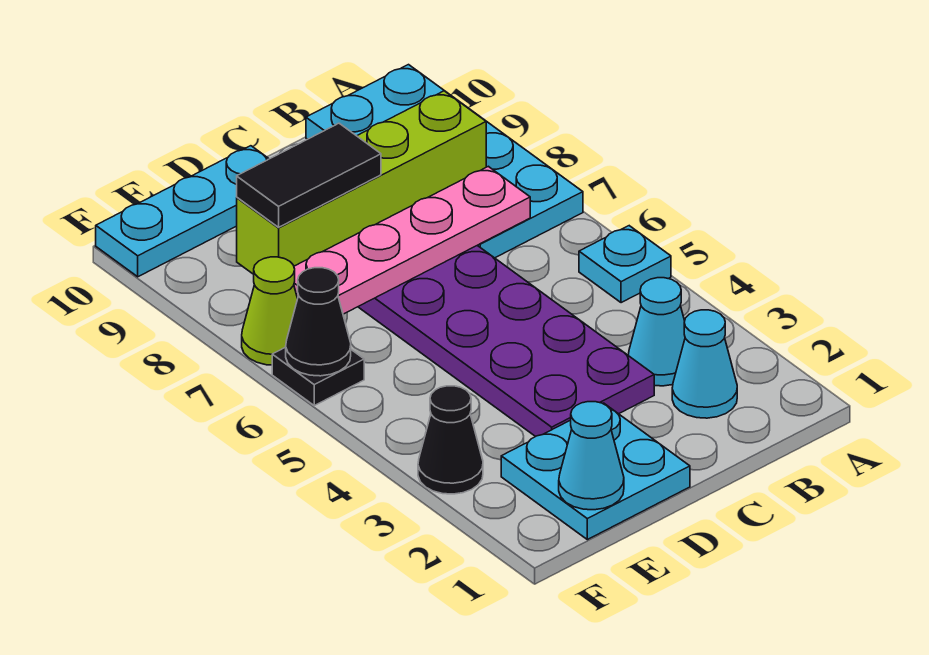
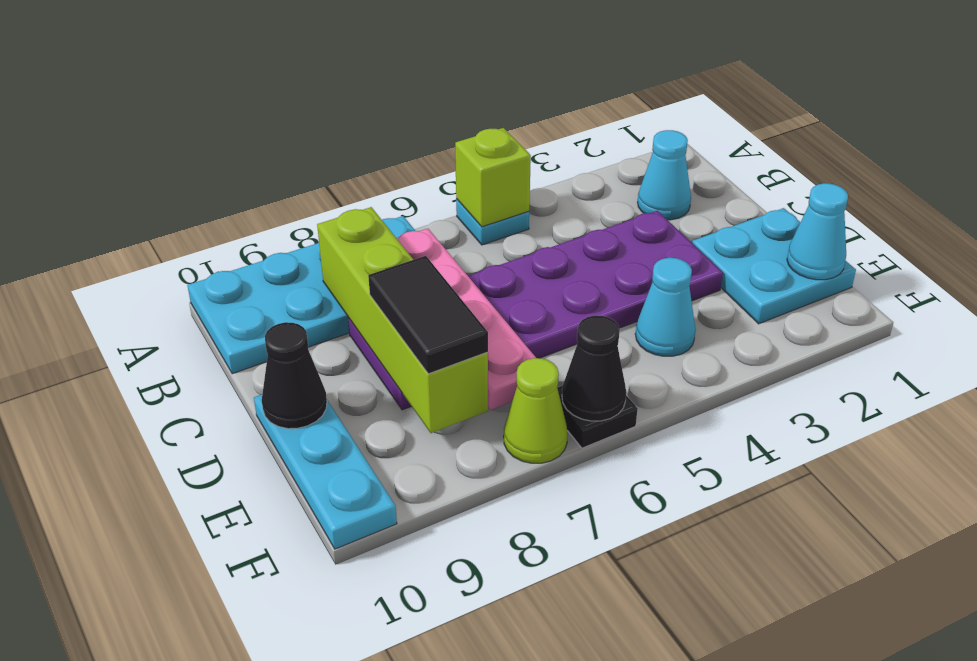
none -> lime brick A5 level 2
cyan cone B3 level 1 -> cyan cone E4 level 1
black cone F3 level 1 -> black cone D10 level 2

